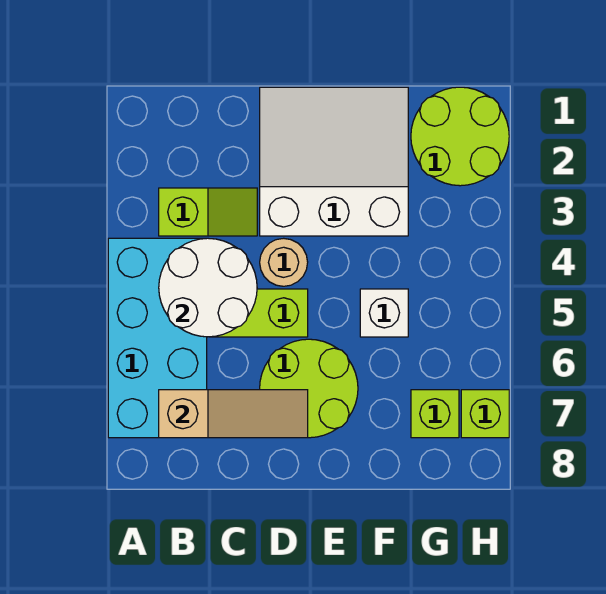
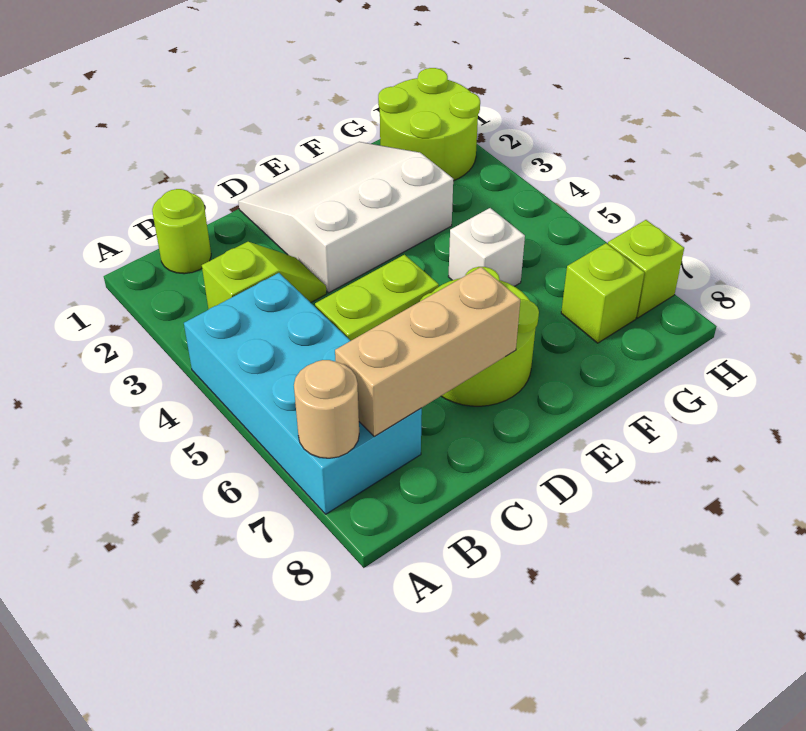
none -> lime round brick B1 level 1
white round brick B4:C5 level 2 -> none
tan slope B7:D7 level 2 top B -> tan brick B7:D7 level 2
tan round brick D4 level 1 -> tan round brick A7 level 2

